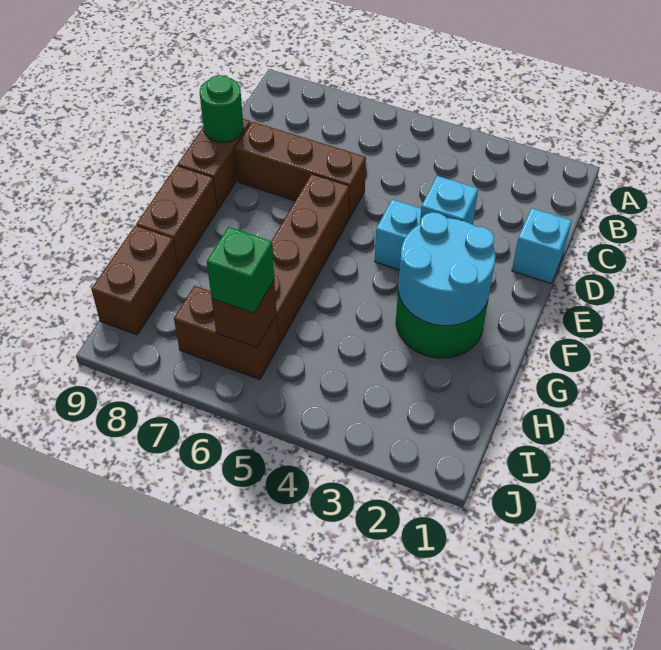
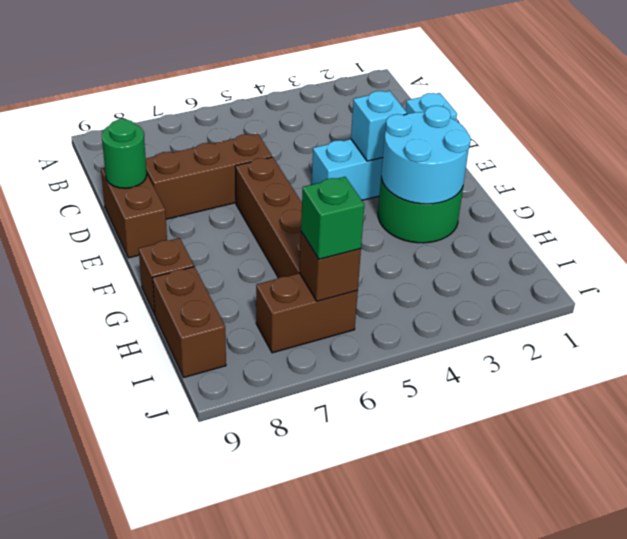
brown brick F9:G9 level 1 -> brown brick G9 level 1

